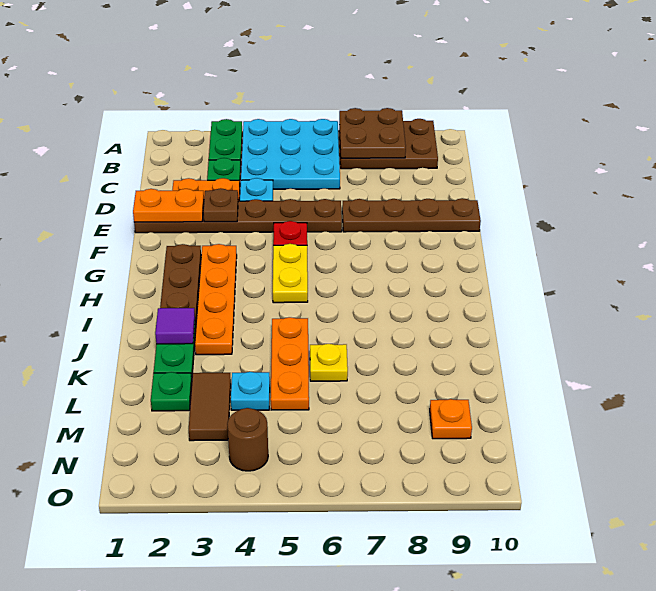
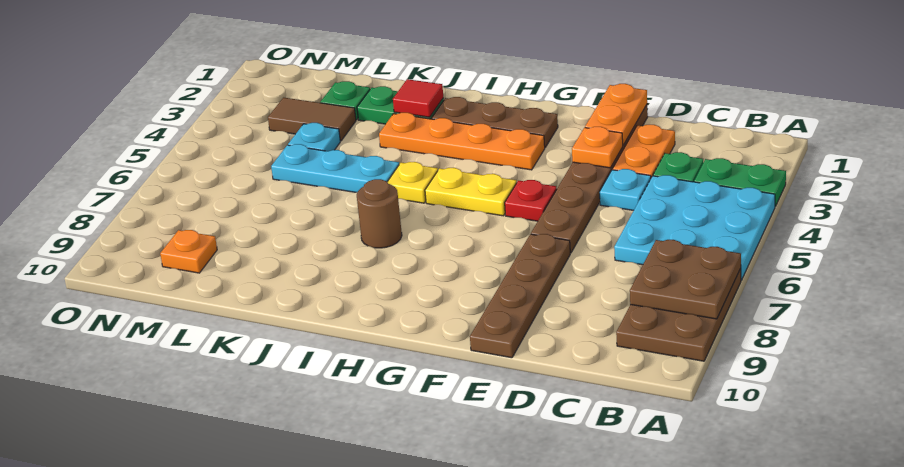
brown plate E3 level 2 -> orange plate E3 level 2
purple tile J2 level 2 -> red tile J2 level 2
orange plate J5:L5 level 1 -> cyan plate J5:L5 level 1
yellow plate K6 level 1 -> yellow plate I5 level 1
brown round brick N4 level 1 -> brown round brick I7 level 1

